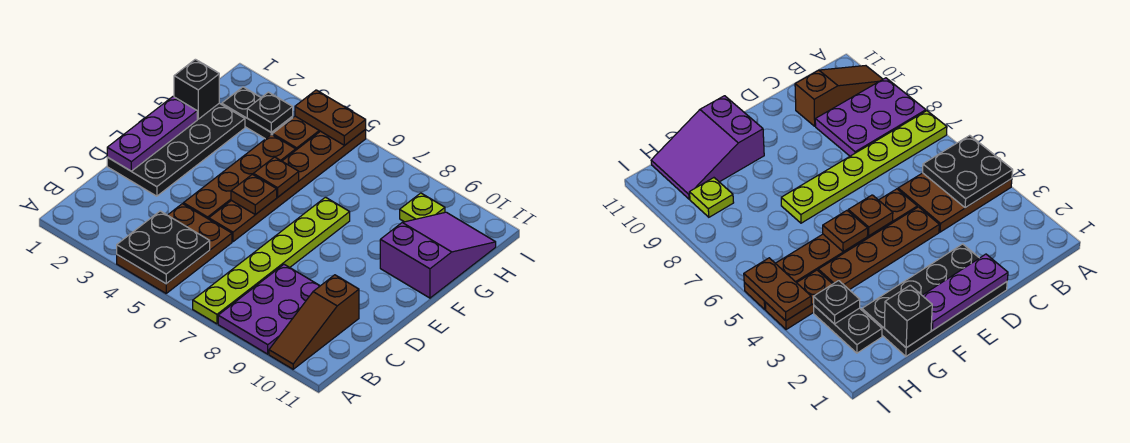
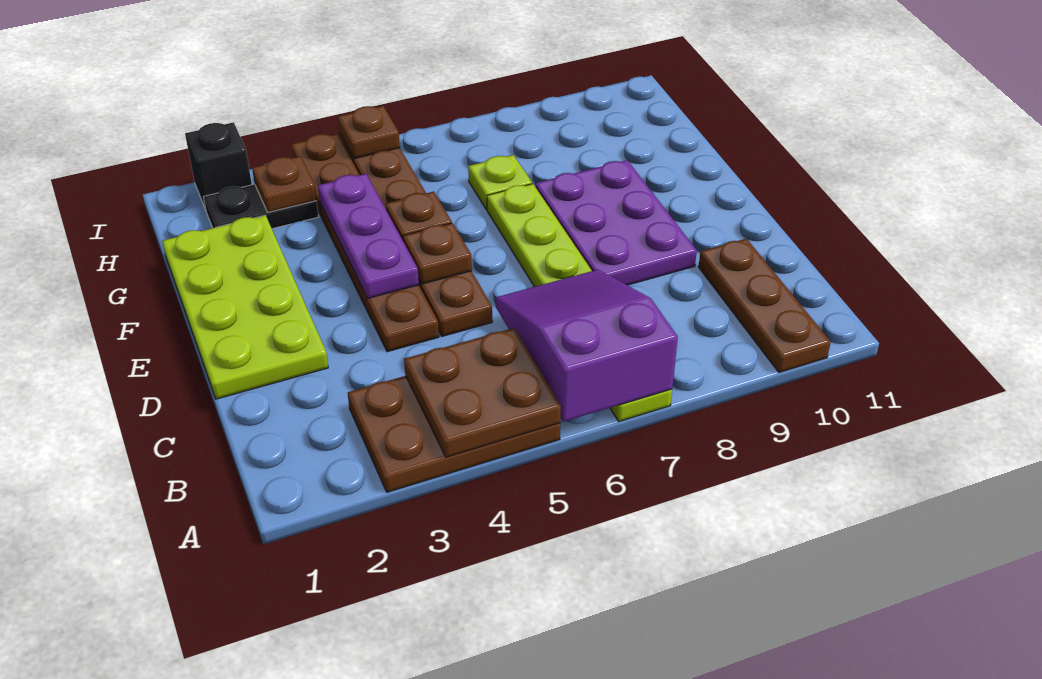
brown plate A4:C5 level 1 -> brown plate A3:B5 level 1
black plate A4:B5 level 2 -> brown plate A4:B5 level 2
purple plate A8:C9 level 1 -> purple plate D8:F9 level 1
brown slope A10:C10 level 1 top C -> brown plate A10:C10 level 1
black plate D1:G2 level 1 -> lime plate D1:G2 level 1
purple plate D1:F1 level 2 -> purple plate E4:G4 level 2
purple slope F10:H11 level 1 top F -> purple slope A6:C7 level 2 top A
black brick G1 level 2 -> black brick I2 level 1
black plate H3 level 2 -> brown plate H3 level 2
lime plate H9 level 1 -> lime plate G7 level 1
brown plate I4:I5 level 2 -> brown plate I5 level 2

